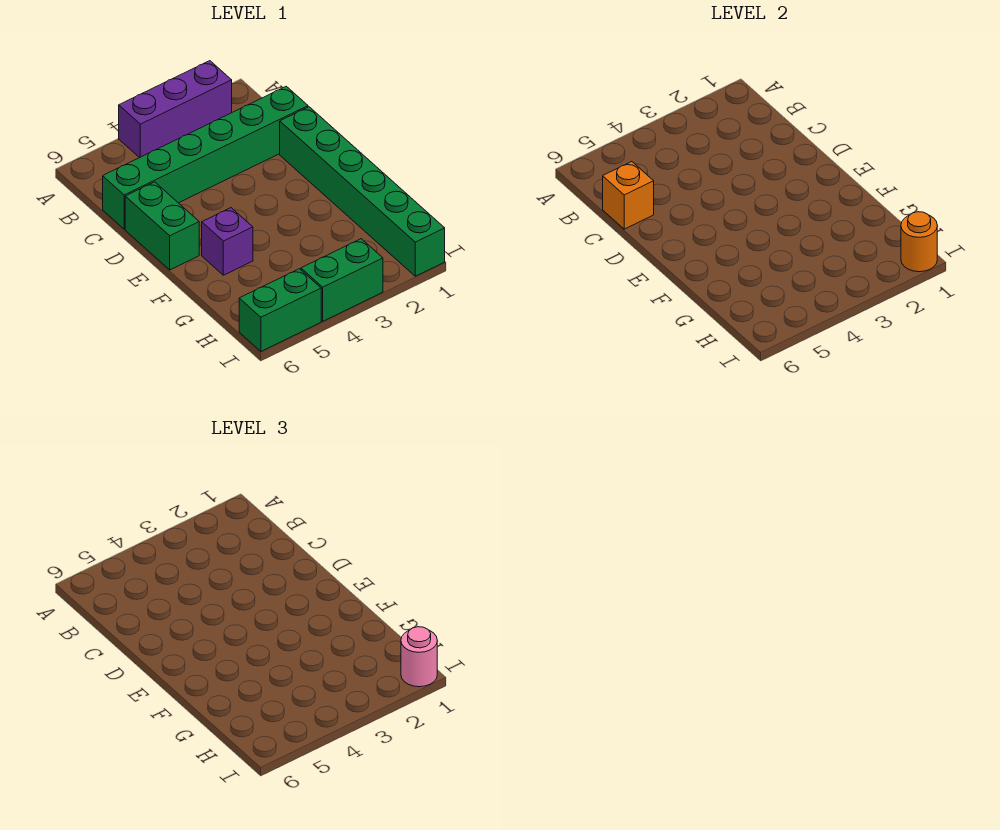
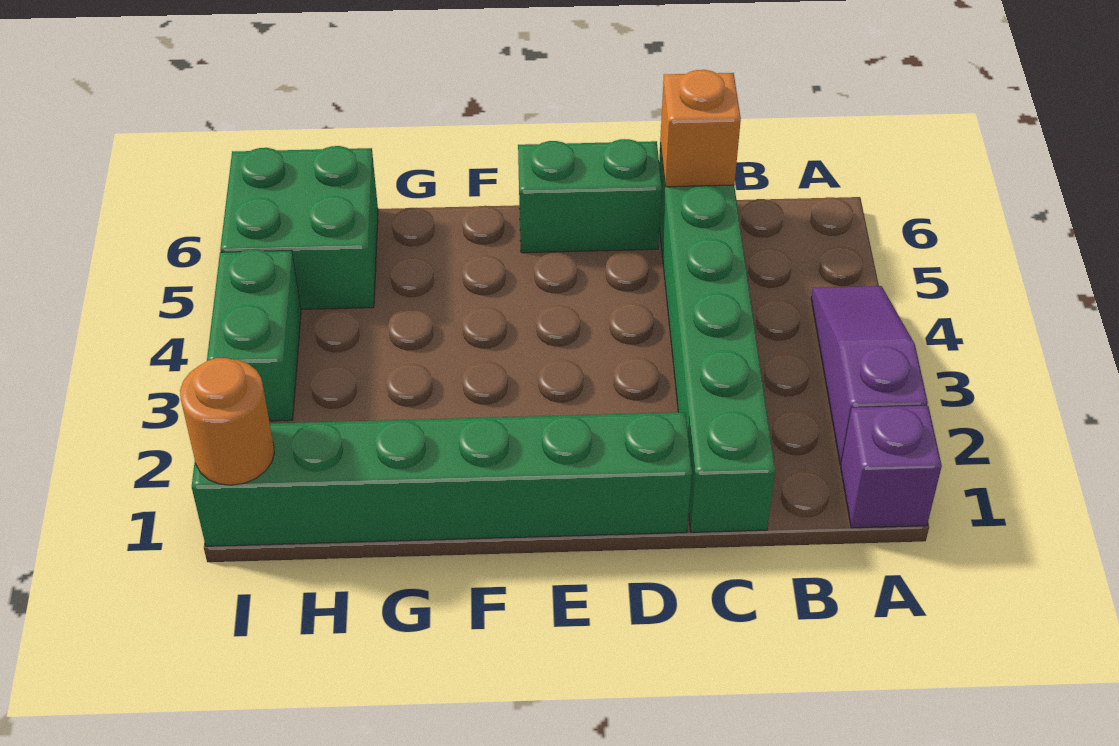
purple brick A2:A4 level 1 -> purple slope A2:A4 level 1 top 2
purple brick F5 level 1 -> purple brick A1 level 1
pink round brick I1 level 3 -> none
green brick I5:I6 level 1 -> green brick H5:I6 level 1

